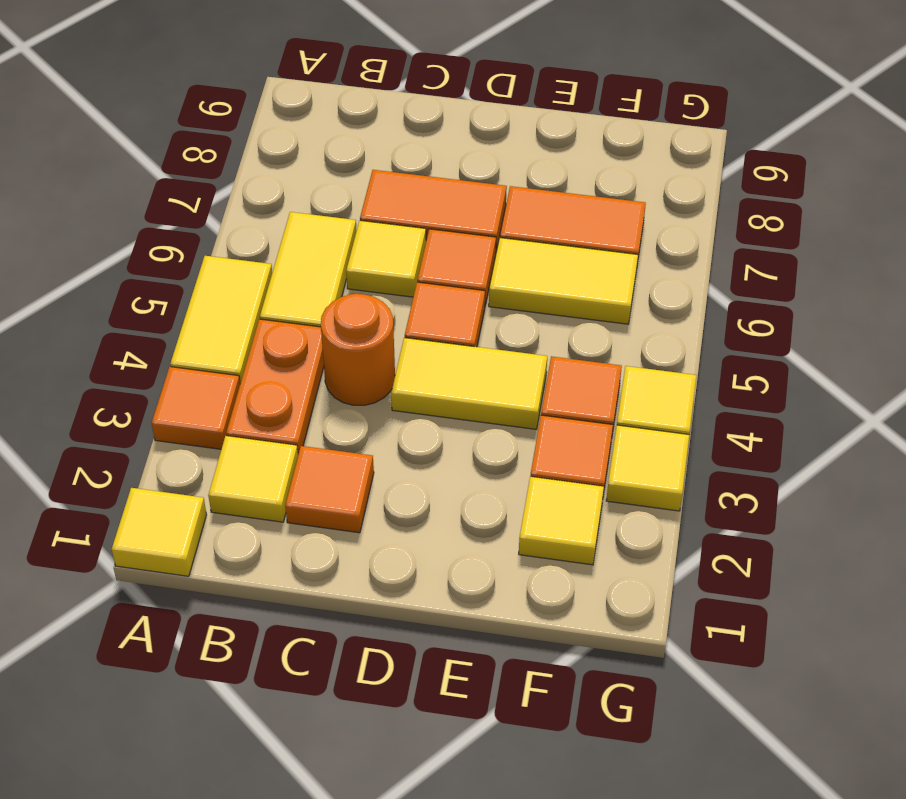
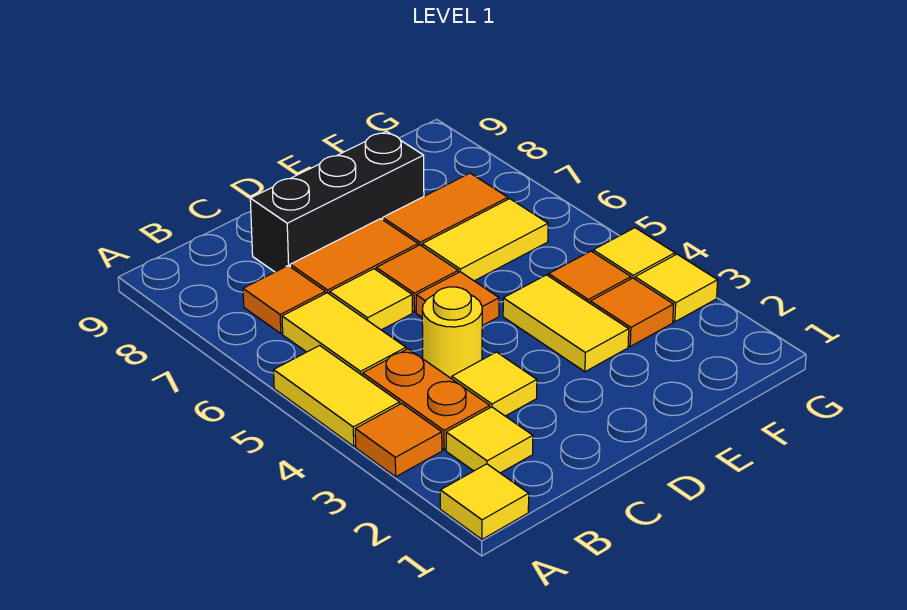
orange tile C2 level 1 -> orange tile B7 level 1
orange round brick C4 level 1 -> yellow round brick C4 level 1
none -> black brick C8:E8 level 1
yellow tile D4:E4 level 1 -> yellow tile E3:E4 level 1
yellow tile F2 level 1 -> yellow tile C3 level 1

